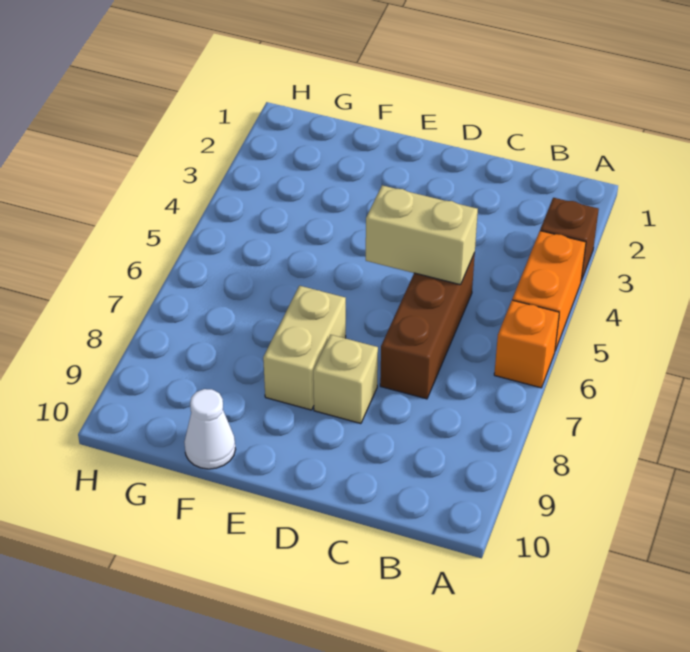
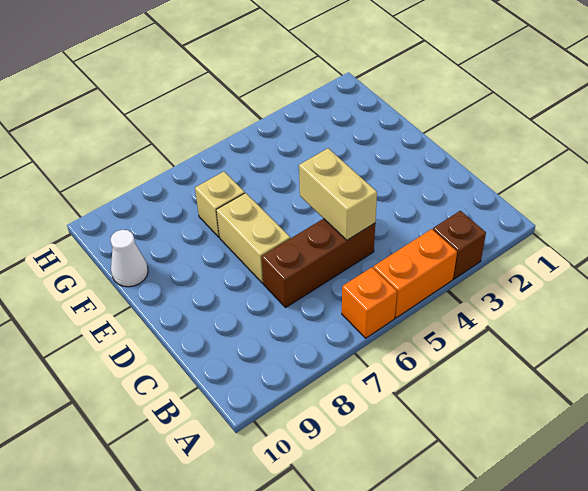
tan brick D8 level 1 -> tan brick F7 level 1
tan brick E7:E8 level 1 -> tan brick D7:E7 level 1

